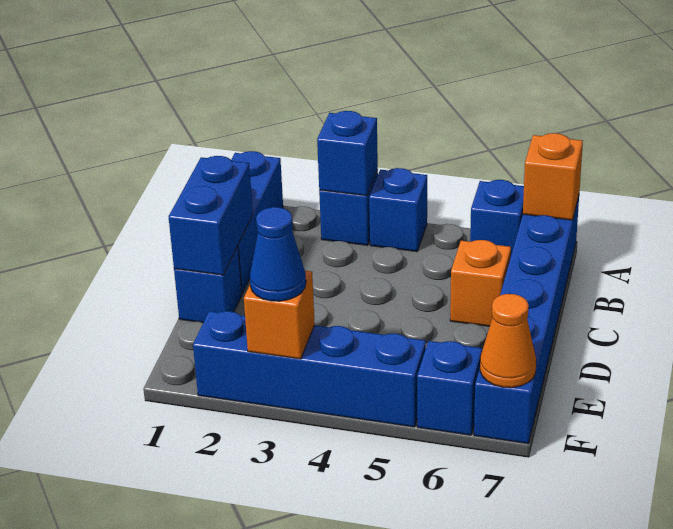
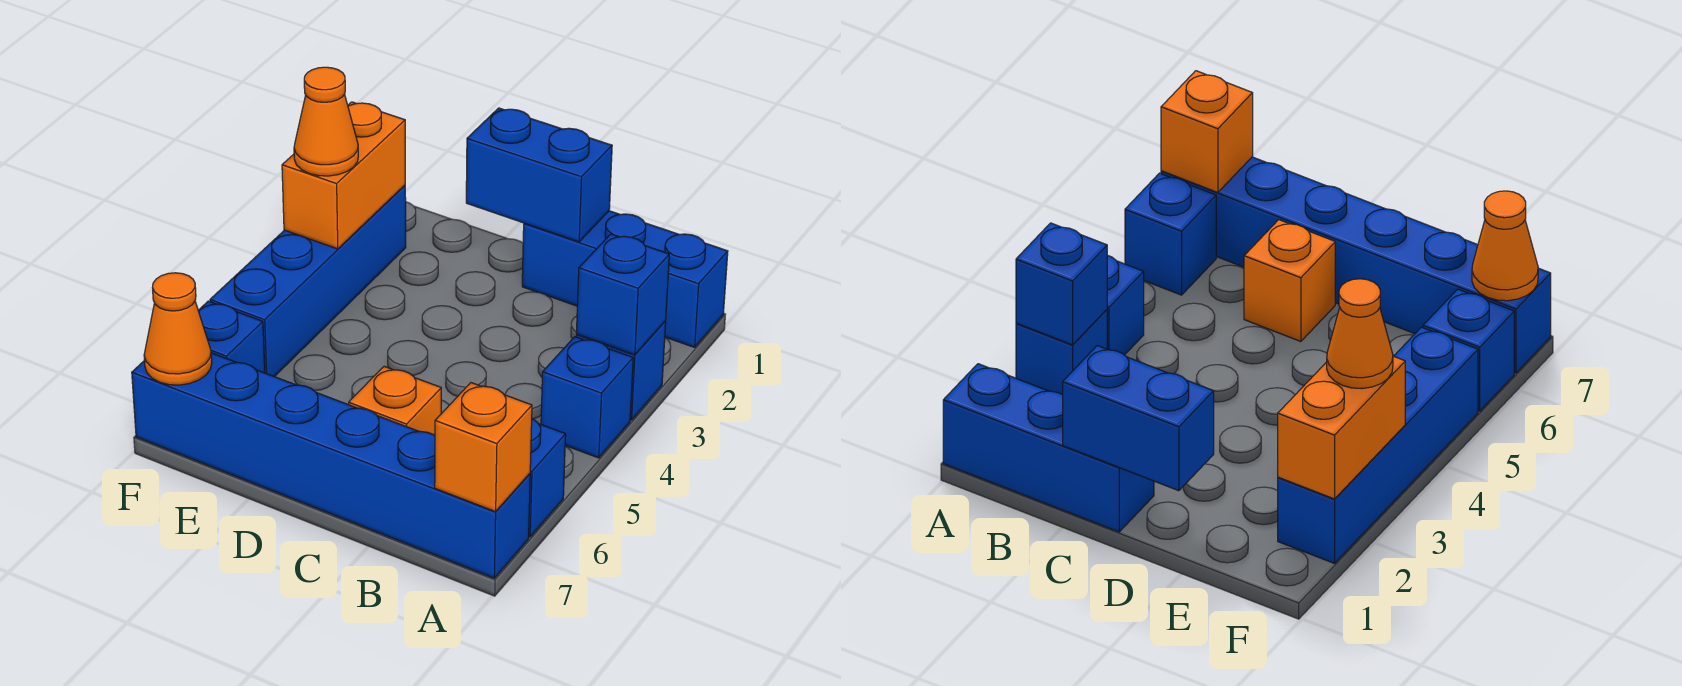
blue brick D1 level 1 -> none
orange brick F3 level 2 -> orange brick F2:F3 level 2
blue cone F3 level 3 -> orange cone F3 level 3

